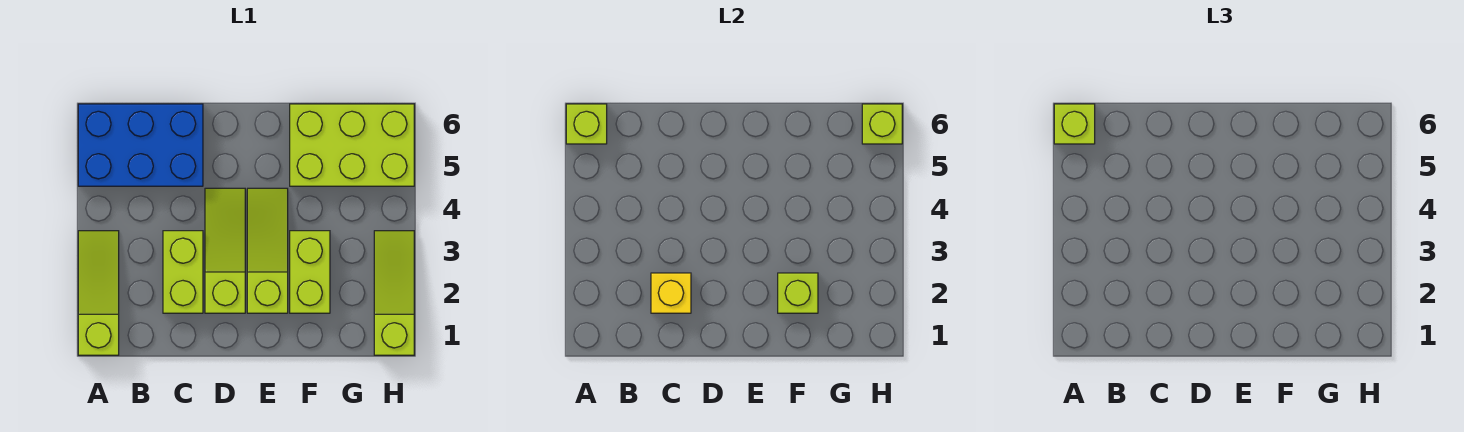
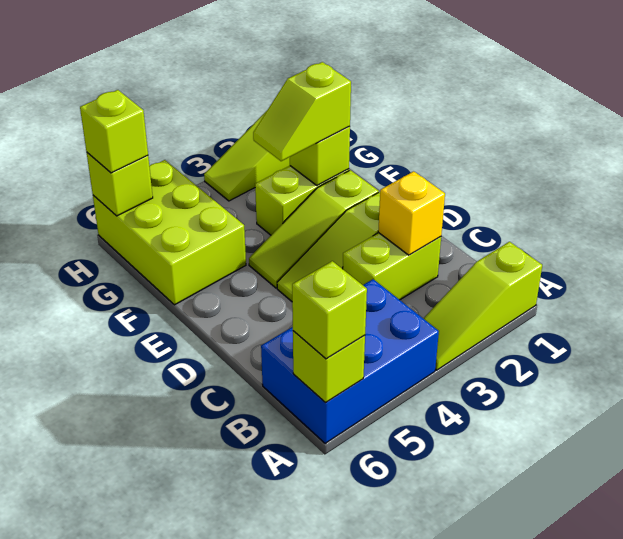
blue brick A5:C6 level 1 -> blue brick A4:B6 level 1
none -> lime slope F2:F3 level 3 top 2
none -> lime brick H6 level 3

